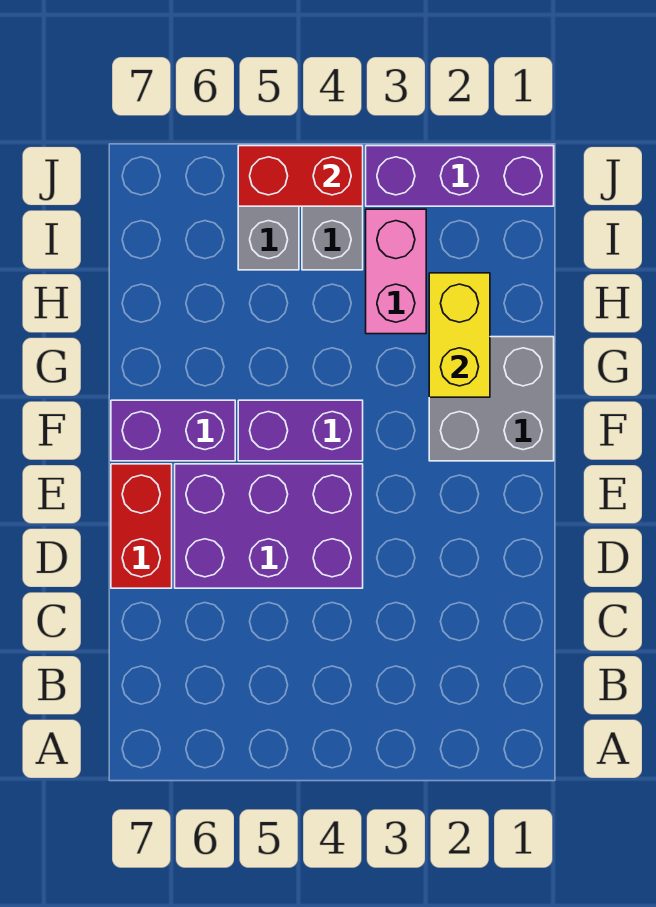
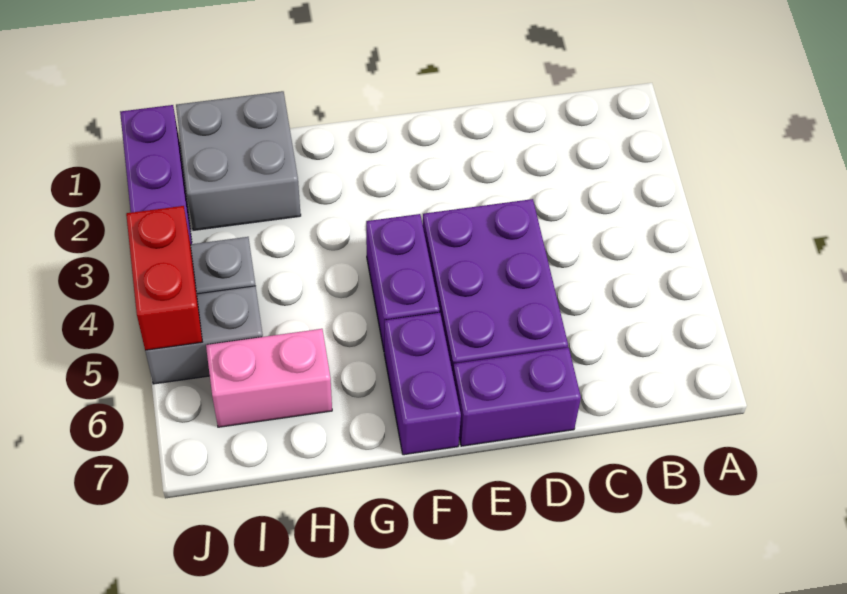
red brick D7:E7 level 1 -> purple brick D7:E7 level 1
grey brick F1:G2 level 1 -> grey brick H1:I2 level 1
yellow brick G2:H2 level 2 -> none
pink brick H3:I3 level 1 -> pink brick H6:I6 level 1

